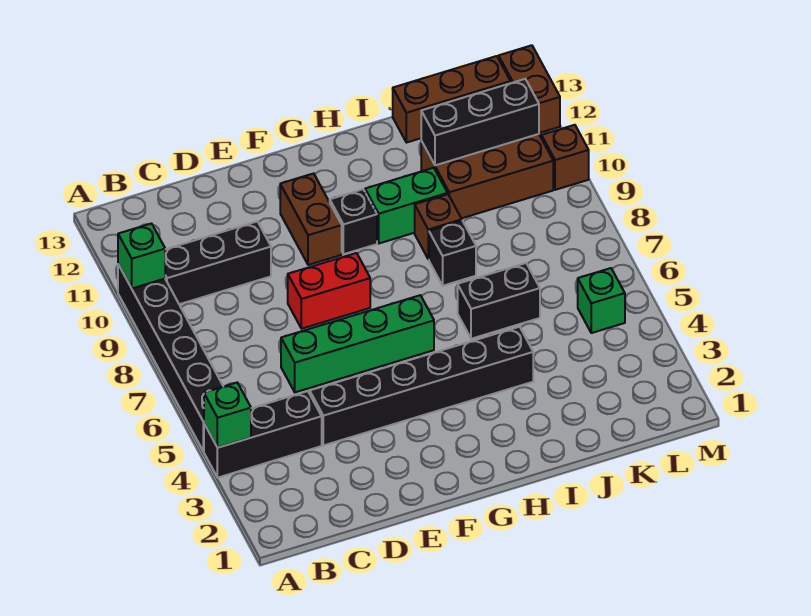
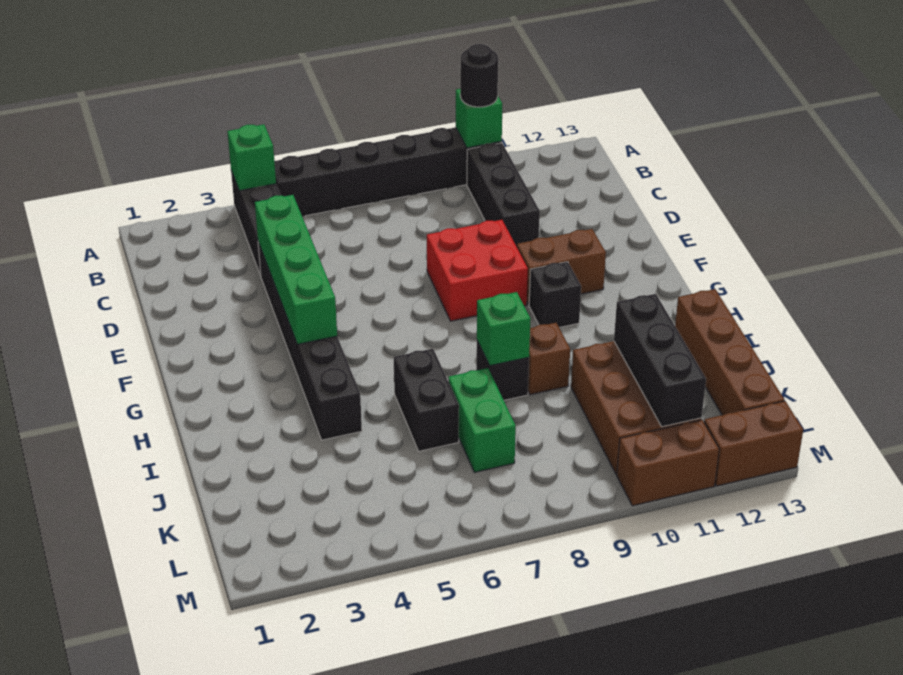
none -> black round brick A10 level 3
green brick D6:G6 level 1 -> green brick D4:G4 level 2
red brick E8:F8 level 1 -> red brick E8:F9 level 1
green brick H10:I10 level 1 -> green brick J7:K7 level 1
brown brick J13:L13 level 1 -> brown brick I13:L13 level 1
green brick L5 level 1 -> green brick I8 level 2
brown brick M10 level 1 -> brown brick M10:M11 level 1

